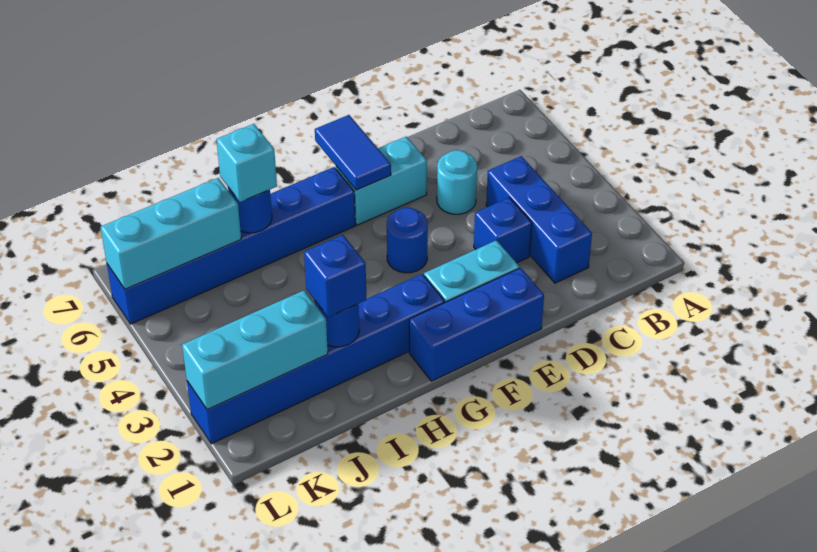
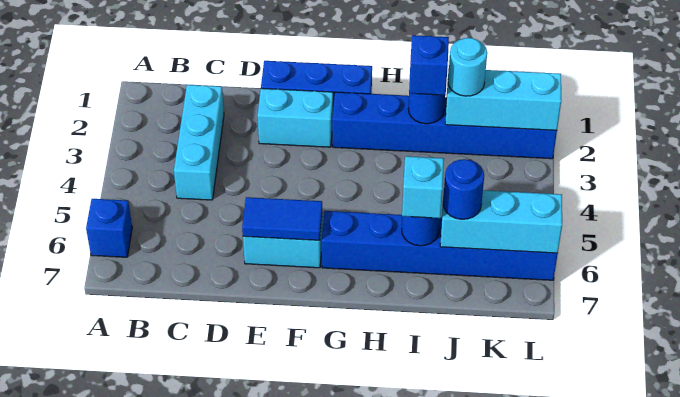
blue brick C2:C4 level 1 -> cyan brick C2:C4 level 1
blue brick D3 level 1 -> blue brick A6 level 1
cyan round brick D5 level 1 -> cyan round brick J2 level 3
blue round brick F4 level 1 -> blue round brick J6 level 3
blue tile F6:F7 level 2 -> blue tile E6:F6 level 2

